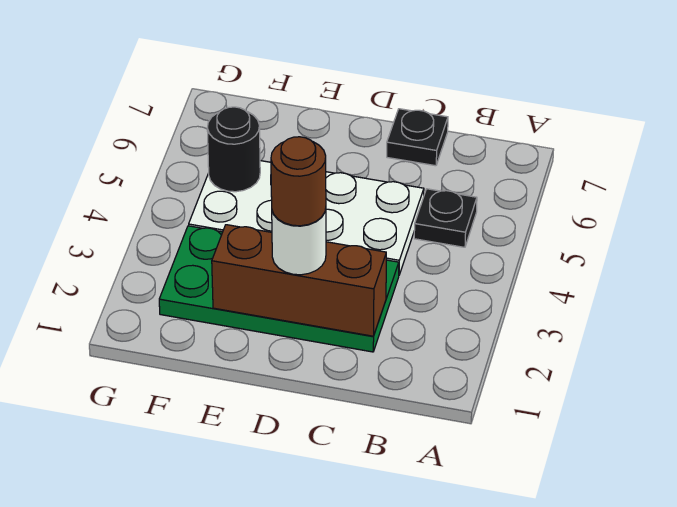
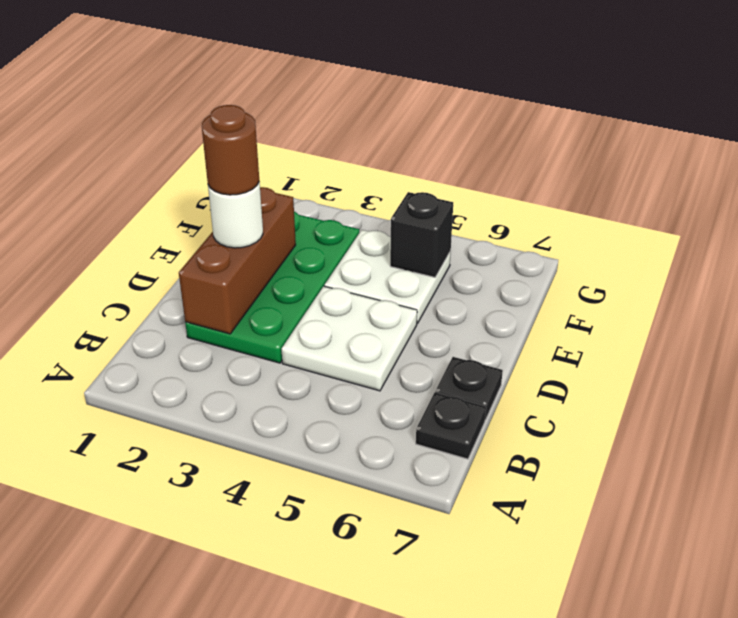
black plate B5 level 1 -> black plate B7 level 1
black round brick F5 level 2 -> black brick F5 level 2

